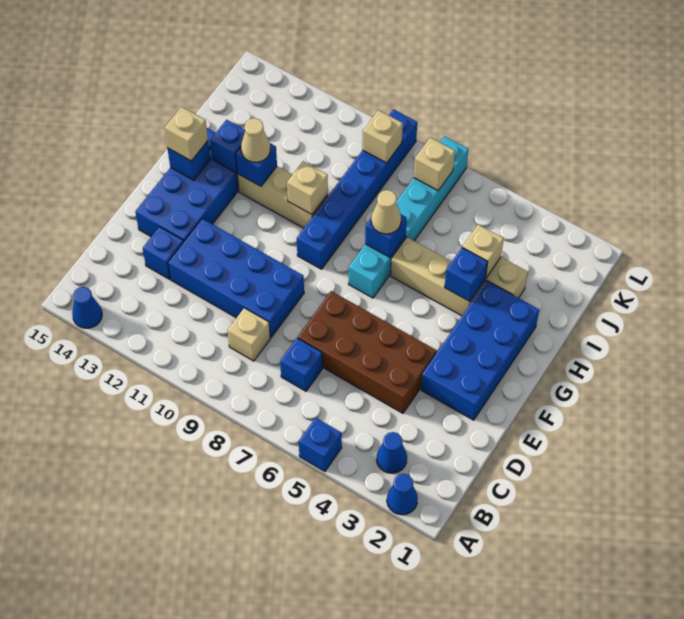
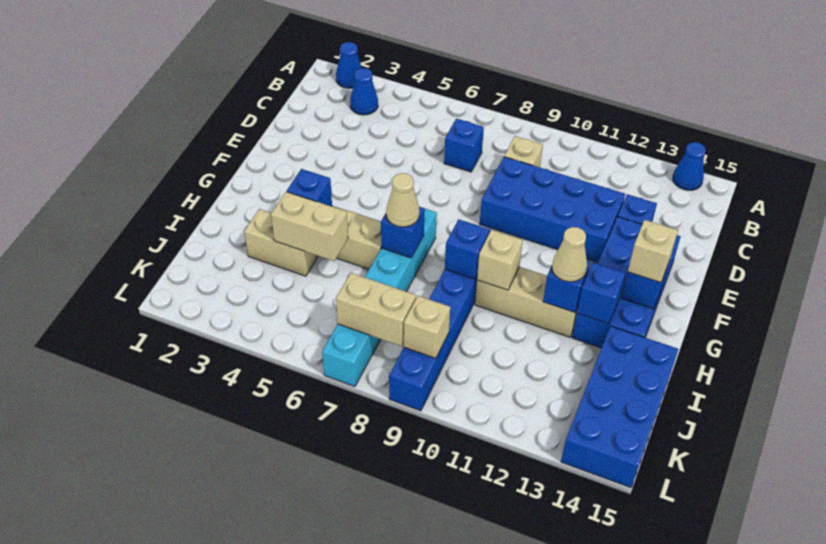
blue brick A5 level 1 -> blue brick H9 level 2
brown brick D4:E7 level 1 -> none
blue brick E2:H3 level 1 -> blue brick I14:L15 level 1
tan brick I4 level 2 -> tan brick I4:I5 level 2
tan brick K7 level 2 -> tan brick K7:K8 level 2

